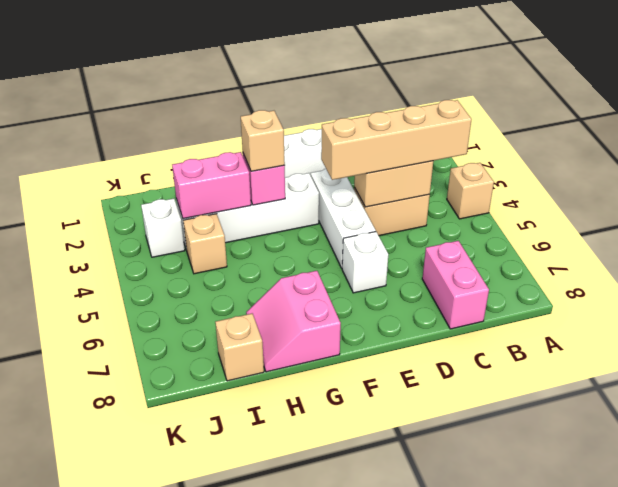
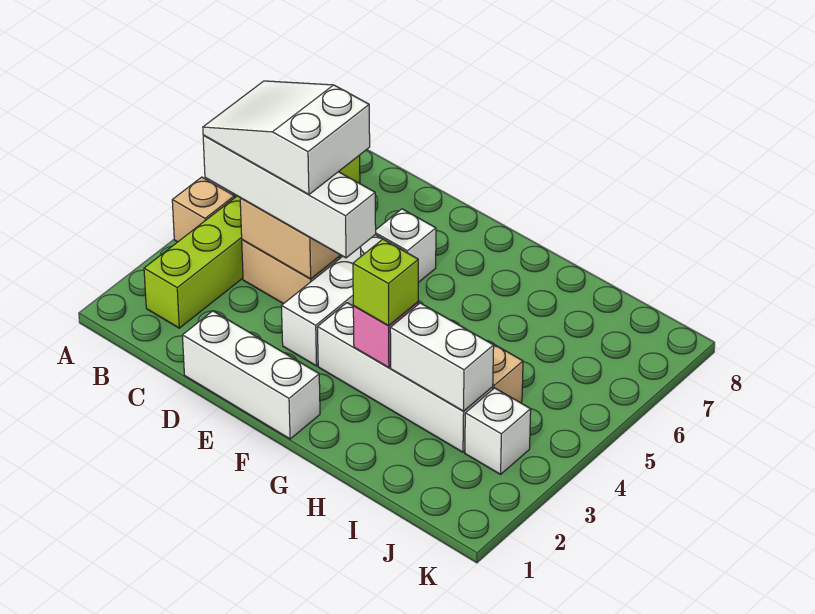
none -> lime brick B2:B7 level 1
tan brick B4:E4 level 3 -> white brick B4:E4 level 3
none -> white slope B4:D5 level 4 top D
pink brick C7:C8 level 1 -> none
tan brick G3 level 3 -> lime brick G3 level 3
pink slope G7:H8 level 1 top G -> none
pink brick H3:I3 level 2 -> white brick H3:I3 level 2
tan brick I8 level 1 -> none

